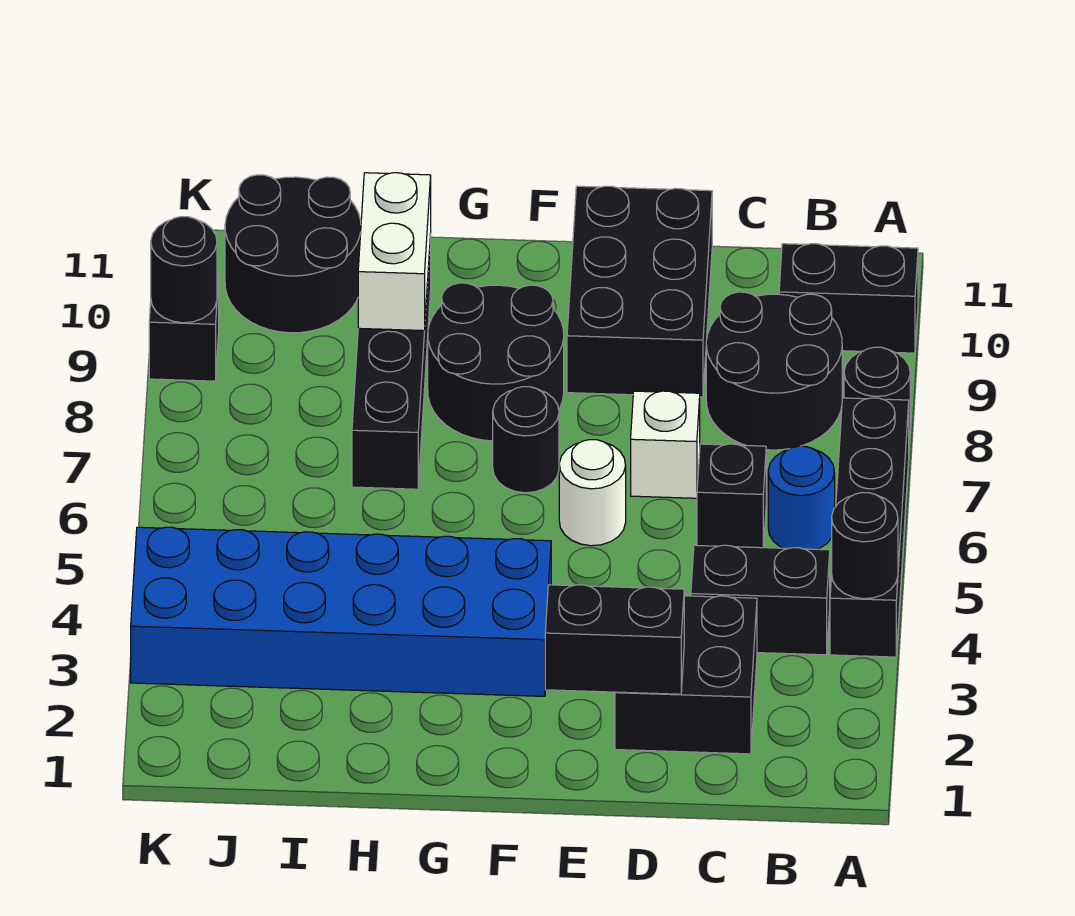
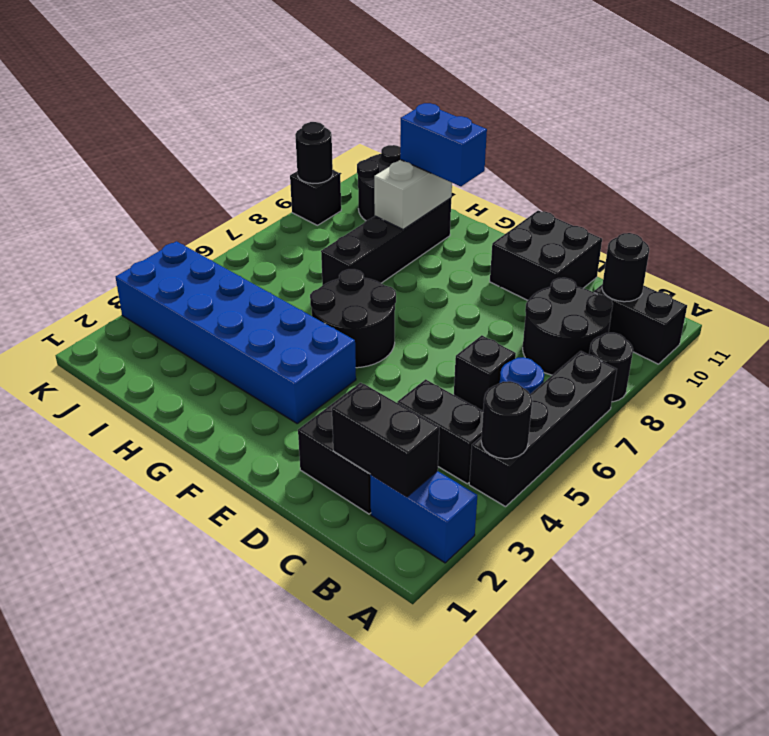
none -> blue brick A2:B2 level 1
black brick D2:E2 level 2 -> black brick B2:C2 level 2
white brick D7 level 1 -> none
black brick D9:E11 level 1 -> black brick D10:E11 level 1
white round brick E6 level 1 -> none
black round brick F7 level 1 -> black round brick B10 level 2
black round brick F8:G9 level 1 -> black round brick F5:G6 level 1
none -> blue brick G10:H10 level 3

